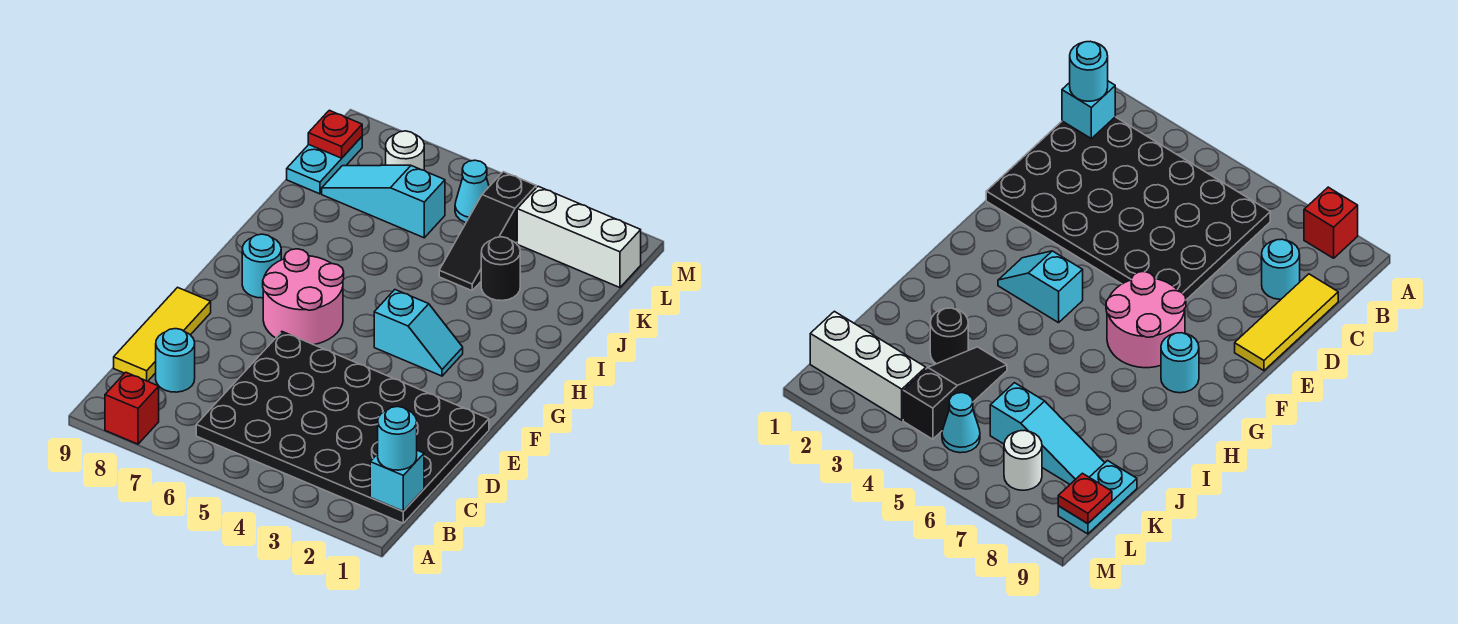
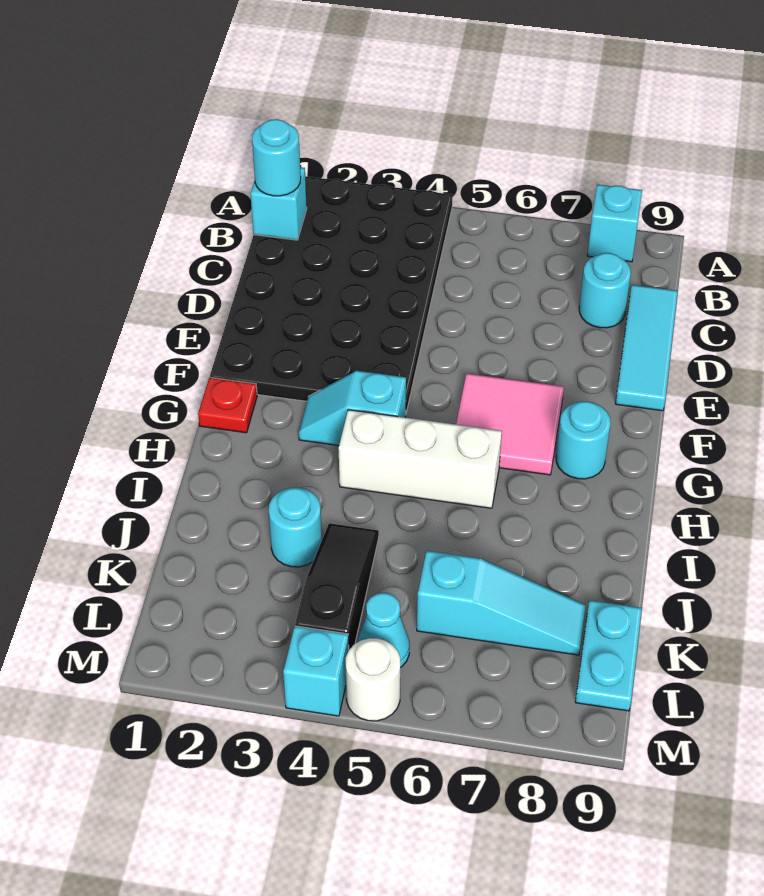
red brick A8 level 1 -> cyan brick A8 level 1
black plate B1:E6 level 1 -> black plate A1:F4 level 1
yellow tile C9:E9 level 1 -> cyan tile C9:E9 level 1
pink round brick F6:G7 level 1 -> pink tile F6:G7 level 1
black round brick J3 level 1 -> cyan round brick J3 level 1
white brick L1:L3 level 1 -> white brick H4:H6 level 1
white round brick L7 level 1 -> white round brick M5 level 1
red plate L9 level 2 -> red plate G1 level 1
none -> cyan brick M4 level 1

